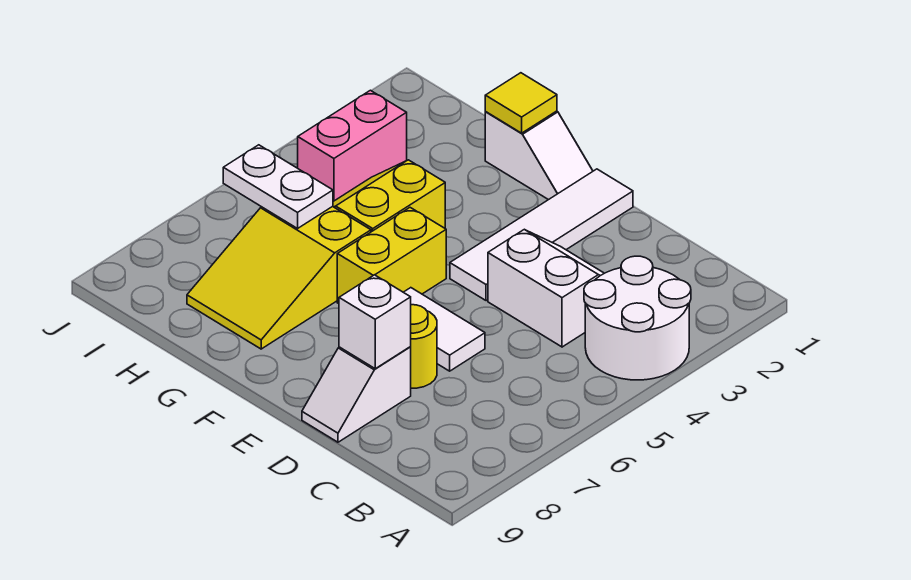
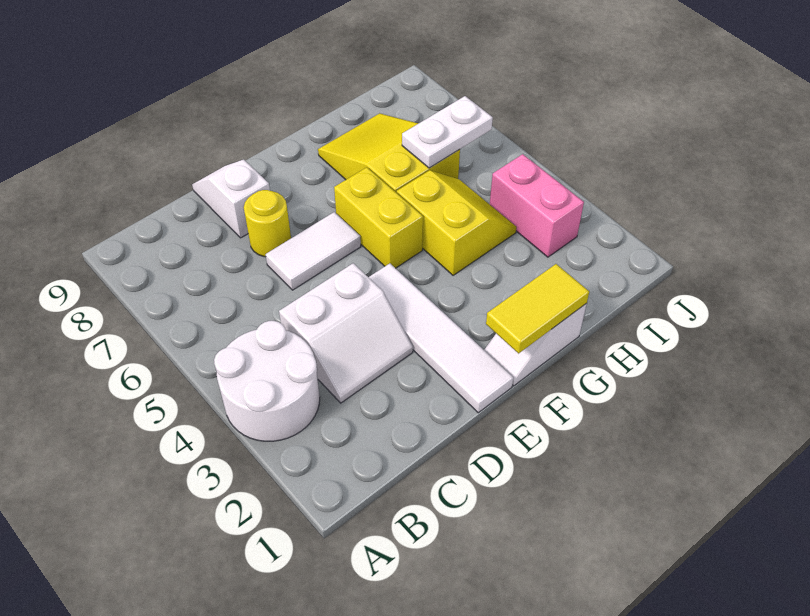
white brick D8 level 2 -> none
yellow tile G1 level 2 -> yellow tile F1:G1 level 2

